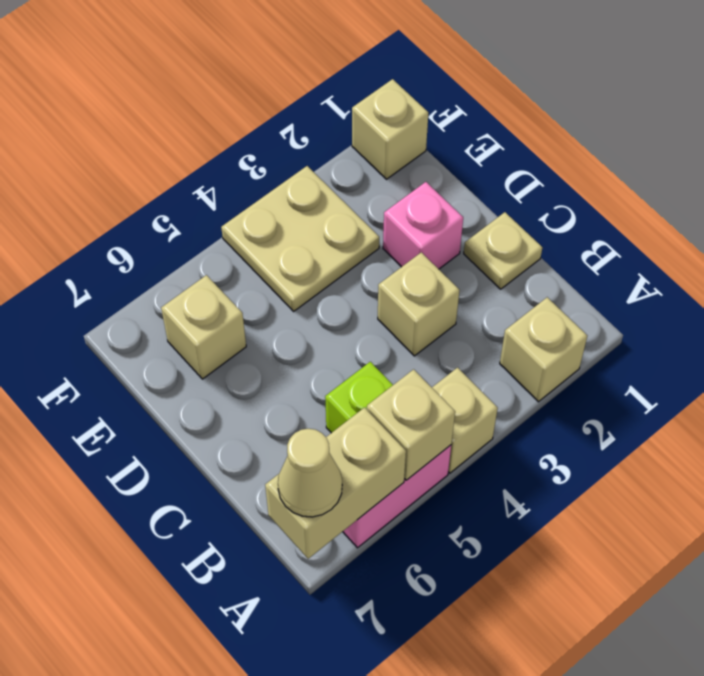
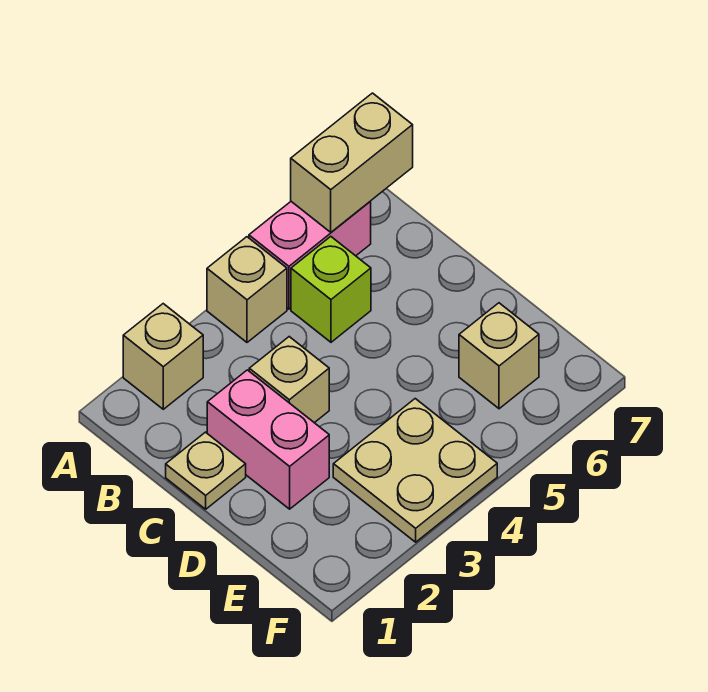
tan brick A5 level 2 -> none
tan cone A7 level 3 -> none
pink brick D2 level 1 -> pink brick C2:D2 level 1
tan brick F1 level 1 -> none

